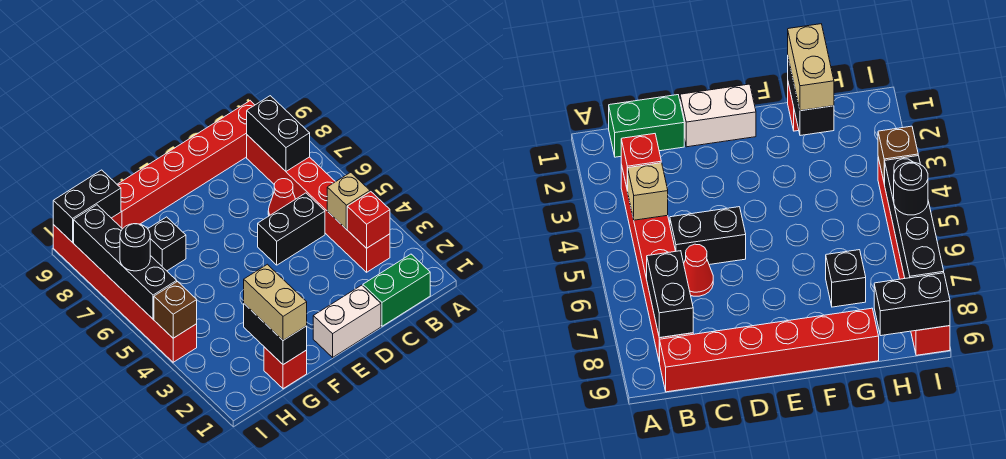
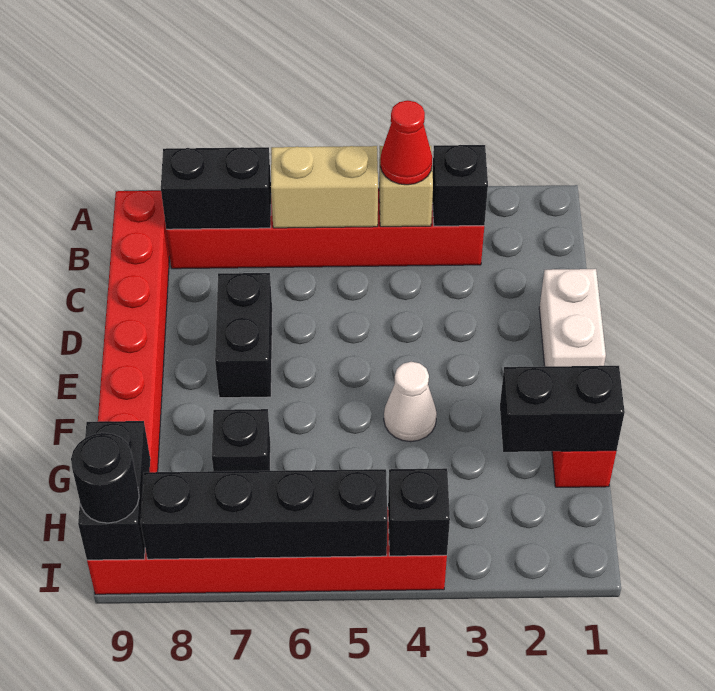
green brick B1:C1 level 1 -> none
red brick B3 level 2 -> black brick B3 level 2
black brick C5:D5 level 1 -> black brick D7:E7 level 1
red cone C6 level 1 -> red cone B4 level 3
none -> white cone F4 level 1
tan brick G1:G2 level 3 -> tan brick B5:B6 level 2
brown brick I4 level 2 -> black brick I4 level 2
black round brick I6 level 3 -> black round brick I9 level 3

